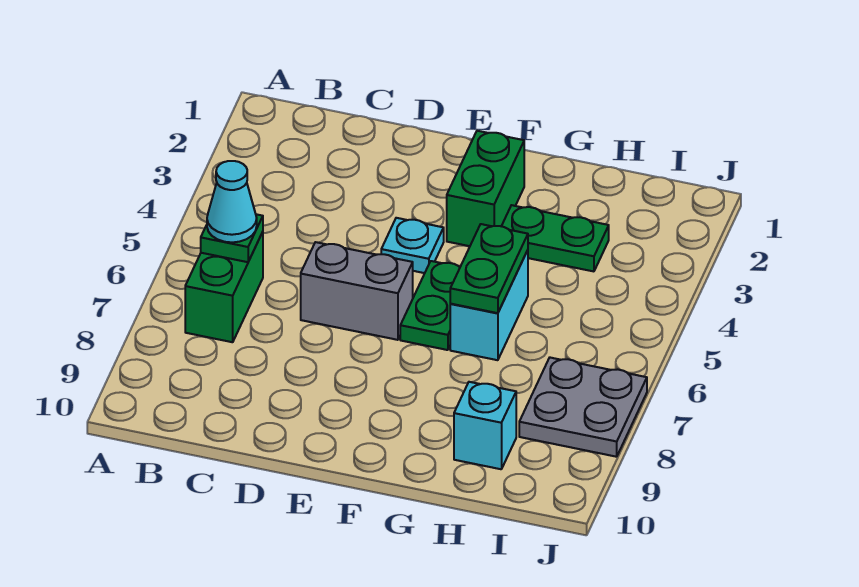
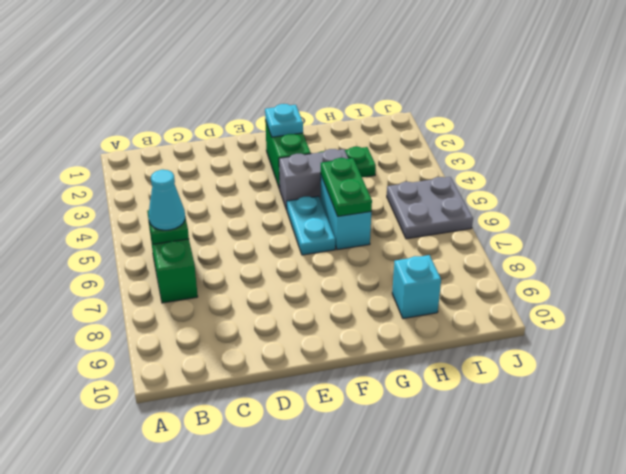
grey brick D6:E6 level 1 -> grey brick F4:G4 level 1
cyan plate E4 level 1 -> cyan plate F2 level 2
green plate F5:F6 level 1 -> cyan plate F5:F6 level 1
grey plate I7:J8 level 1 -> grey plate I5:J6 level 1

